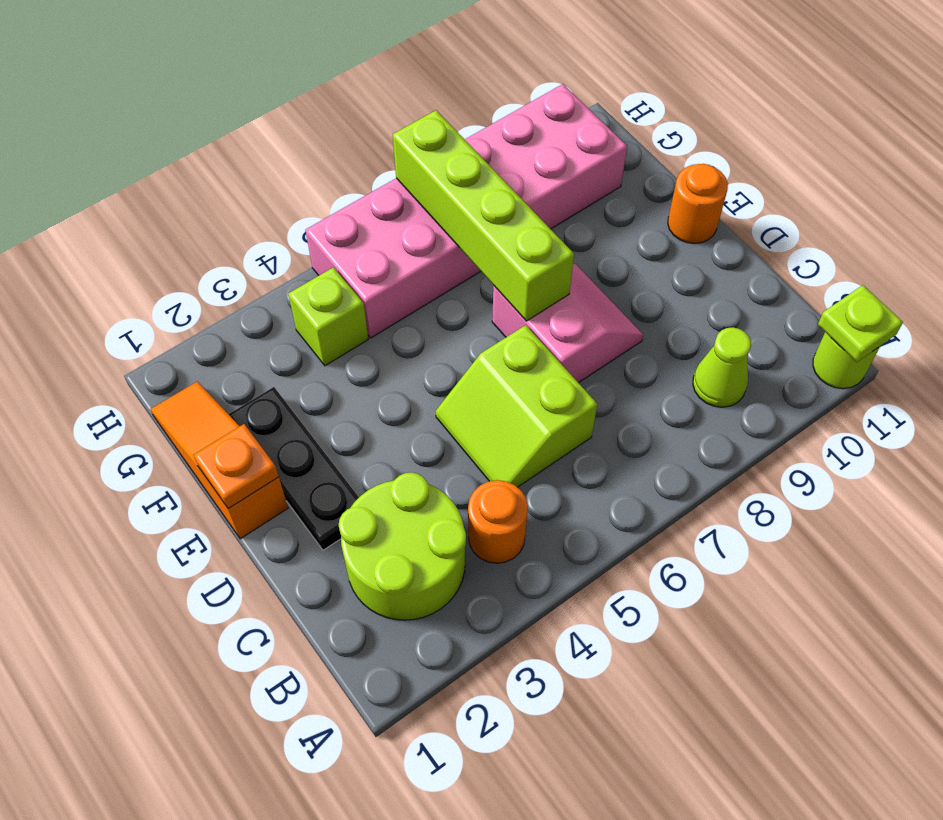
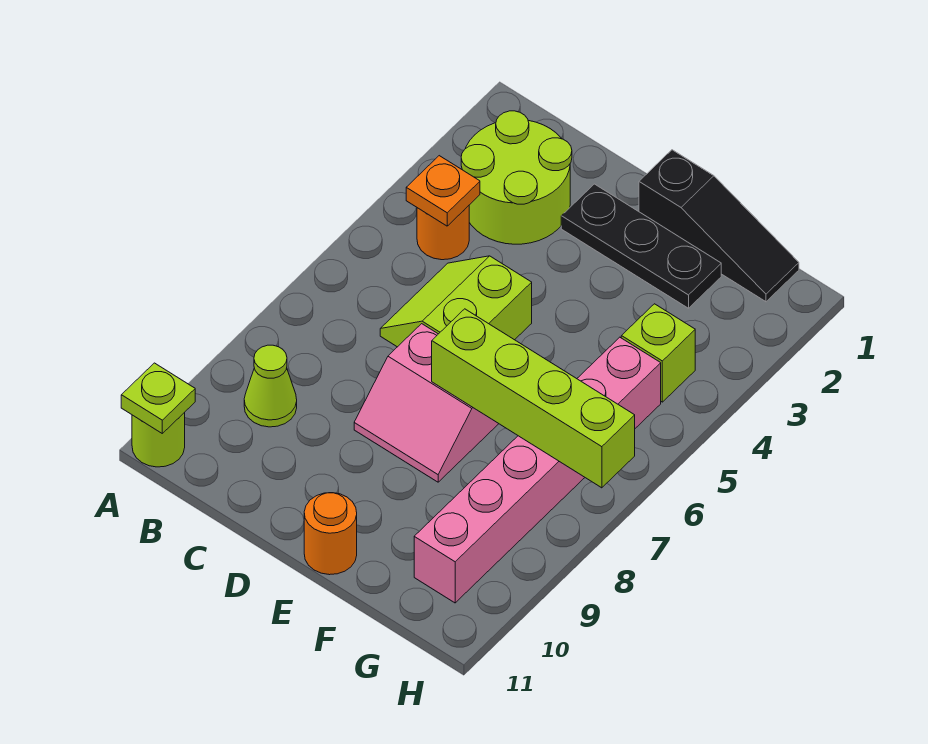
lime slope C5:D6 level 1 top 6 -> lime slope C5:D6 level 1 top D
orange slope E1:G1 level 1 top E -> black slope E1:G1 level 1 top E
orange plate E1 level 2 -> orange plate B4 level 2
pink brick G5:H10 level 1 -> pink brick G5:G10 level 1

